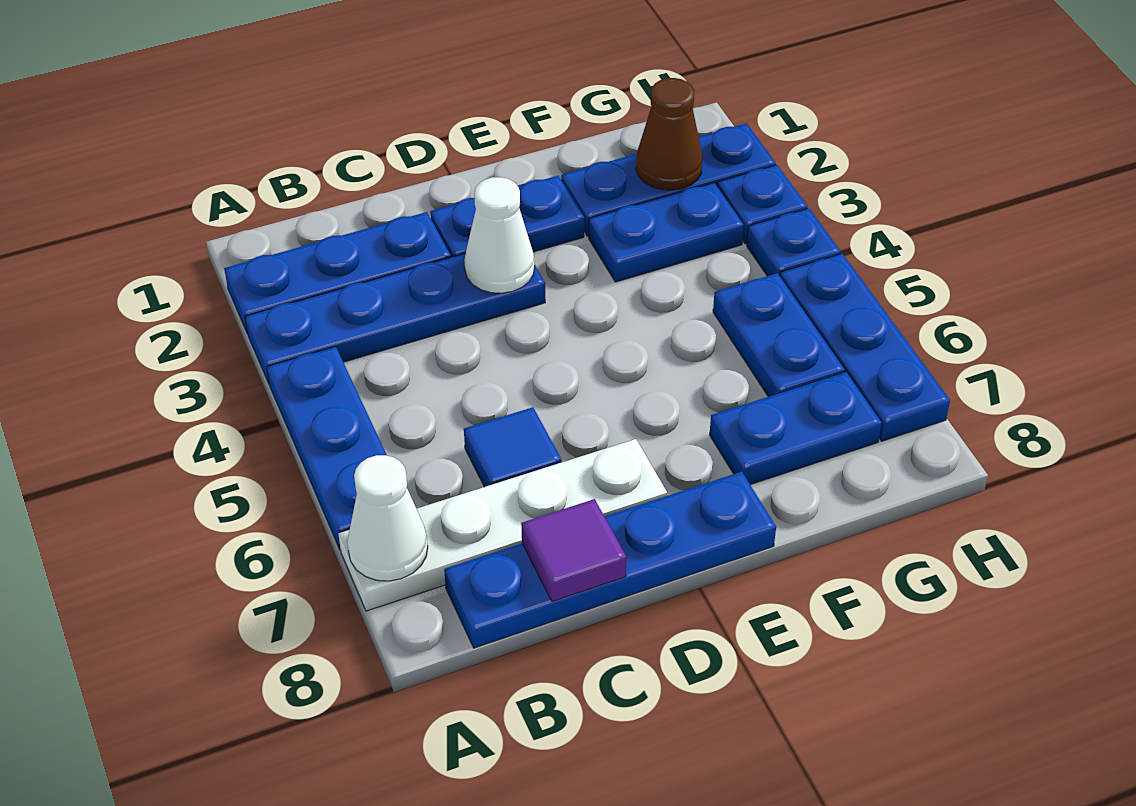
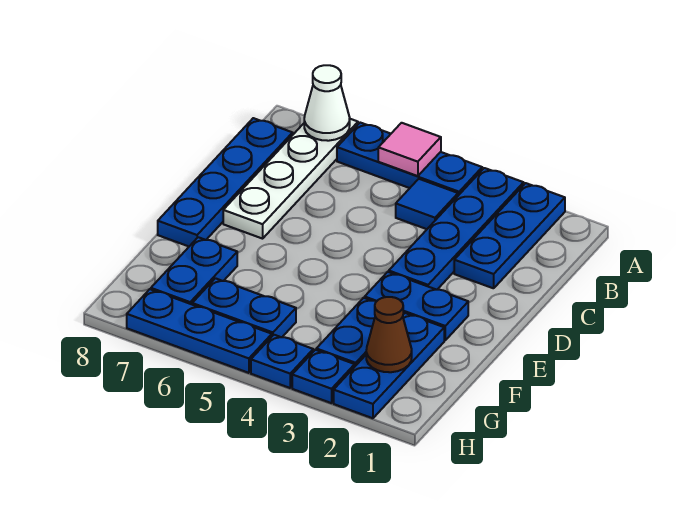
none -> pink tile A5 level 2
blue tile C6 level 1 -> blue tile B4 level 1
purple tile C8 level 2 -> none
blue plate D2:E2 level 1 -> blue plate E2:E3 level 1
white cone D3 level 2 -> none

